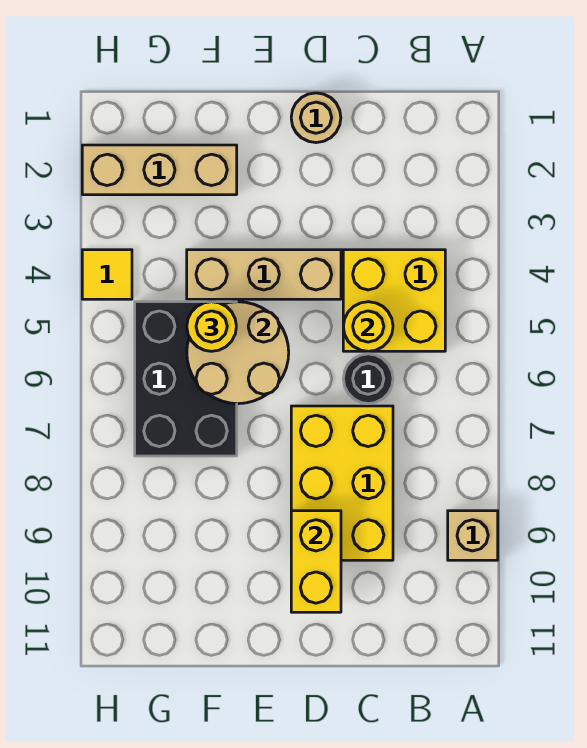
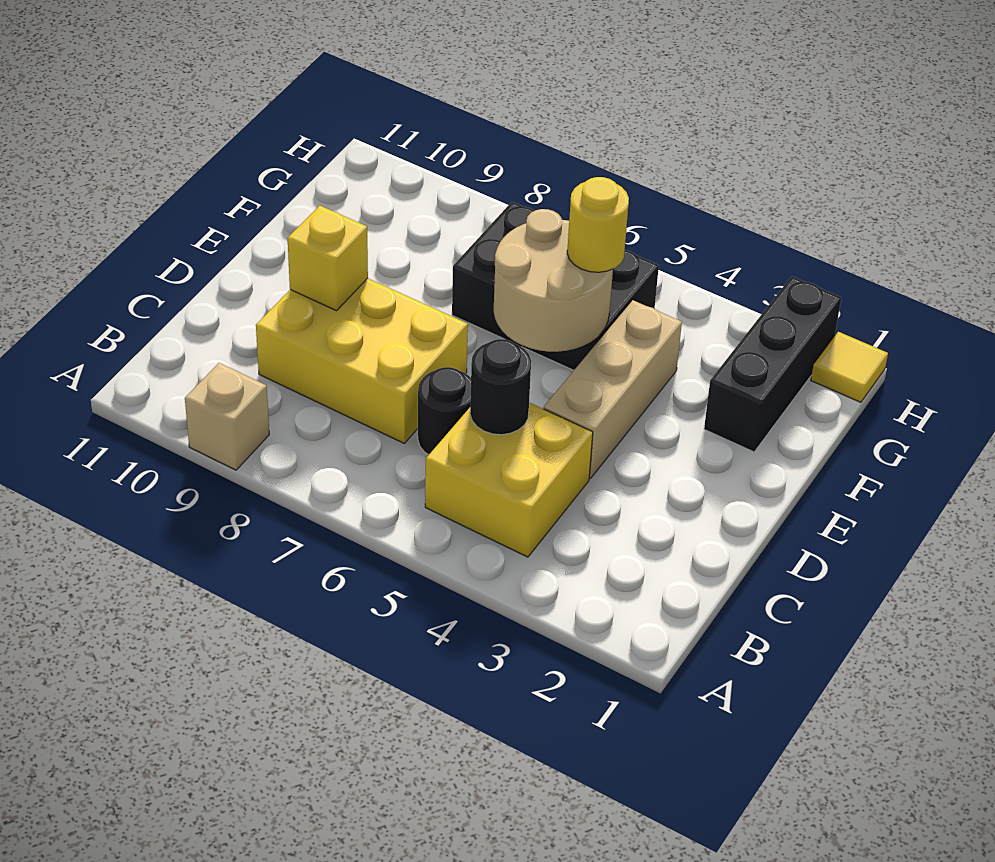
yellow round brick C5 level 2 -> black round brick C5 level 2
tan round brick D1 level 1 -> none
yellow brick D9:D10 level 2 -> yellow brick D9 level 2
tan brick F2:H2 level 1 -> black brick F2:H2 level 1
yellow tile H4 level 1 -> yellow tile H1 level 1

